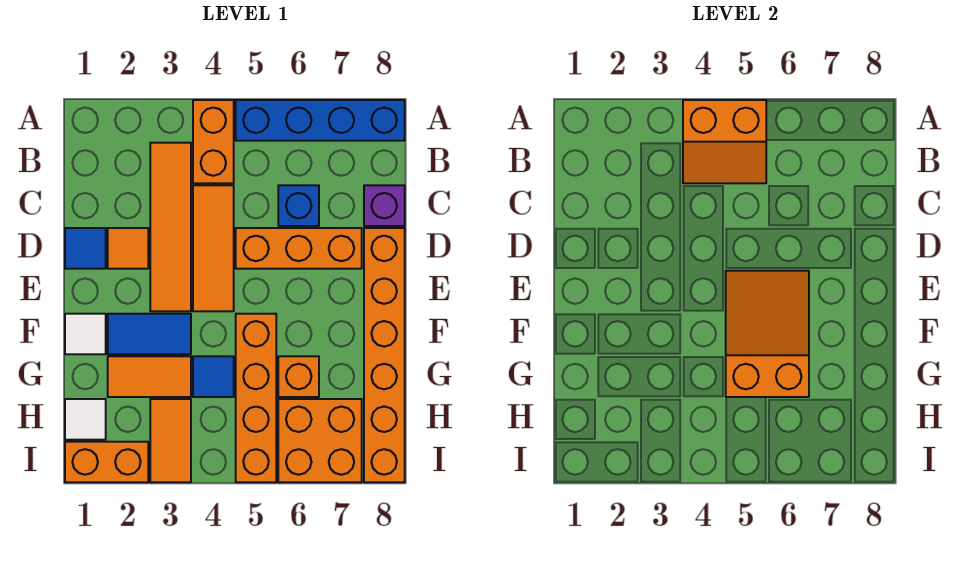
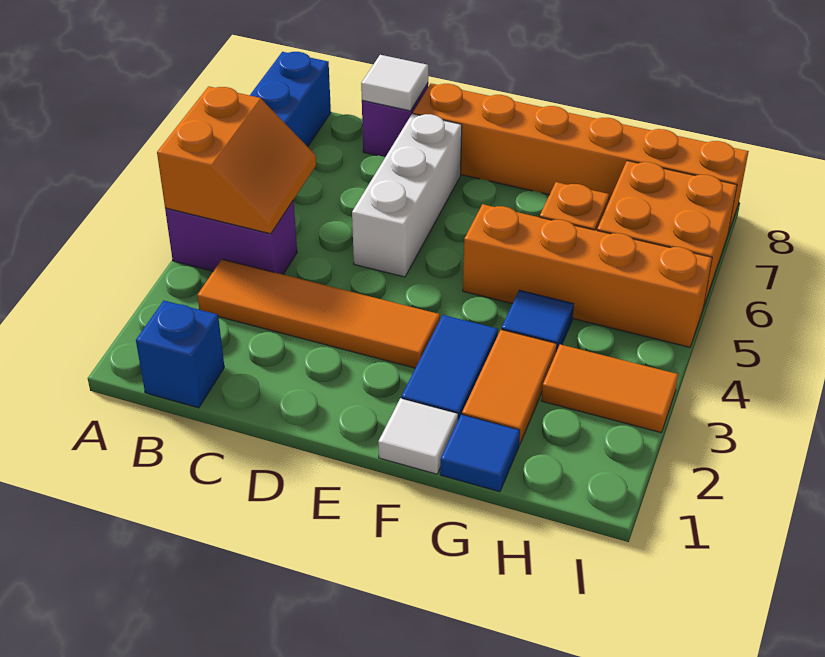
orange brick A4:B4 level 1 -> purple brick A4:B4 level 1
orange tile C4:E4 level 1 -> none
blue brick C6 level 1 -> blue brick B1 level 1
blue tile D1 level 1 -> blue tile G1 level 1
orange tile D2 level 1 -> none
orange brick D5:D7 level 1 -> white brick D5:D7 level 1
orange slope E5:G6 level 2 top G -> none
white tile H1 level 1 -> white tile C8 level 2
orange brick I1:I2 level 1 -> none

